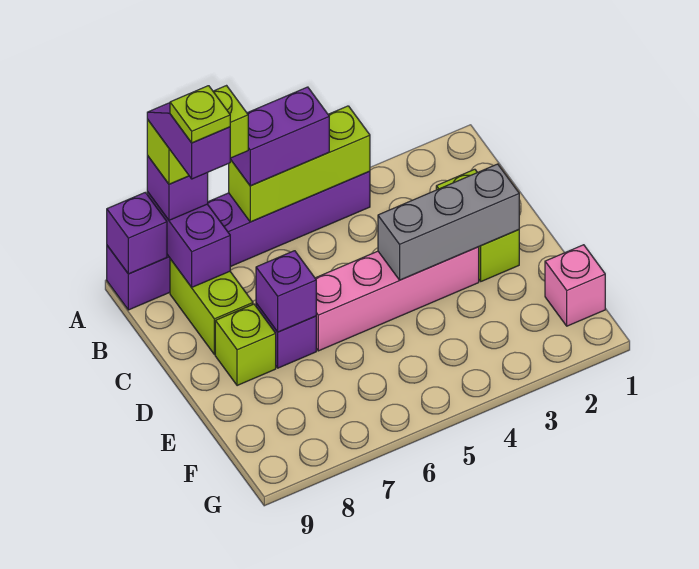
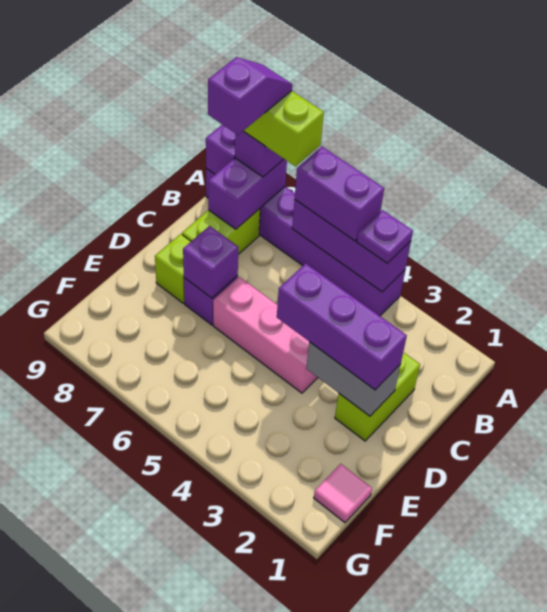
lime brick A4:A6 level 2 -> purple brick A4:A6 level 2
none -> purple plate A4 level 3
lime plate B8 level 6 -> none
grey brick D2:D4 level 2 -> grey brick D2:D3 level 2
none -> purple brick D2:D4 level 3
pink brick D3:D6 level 1 -> pink brick D4:D6 level 1
pink brick F1 level 1 -> pink tile F1 level 1

